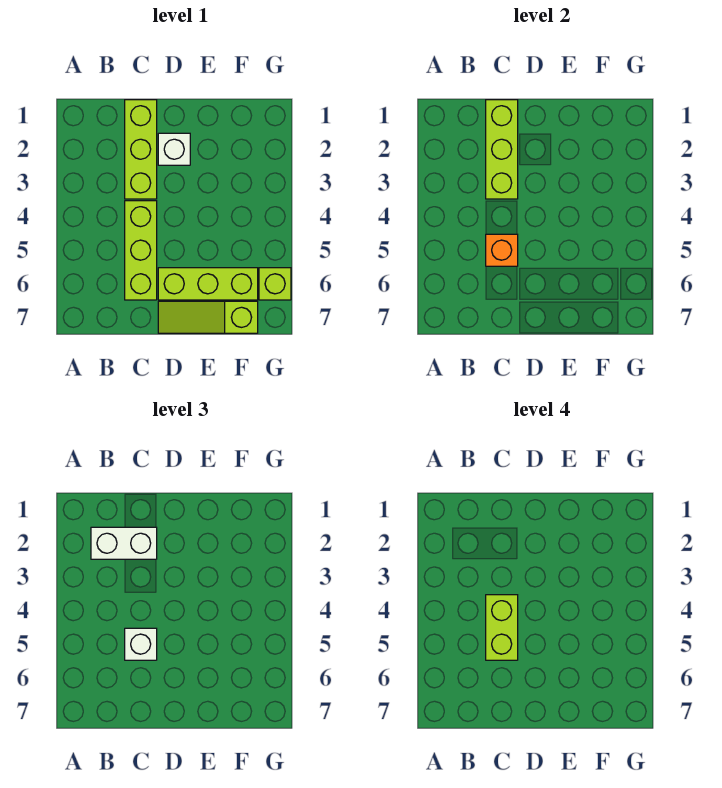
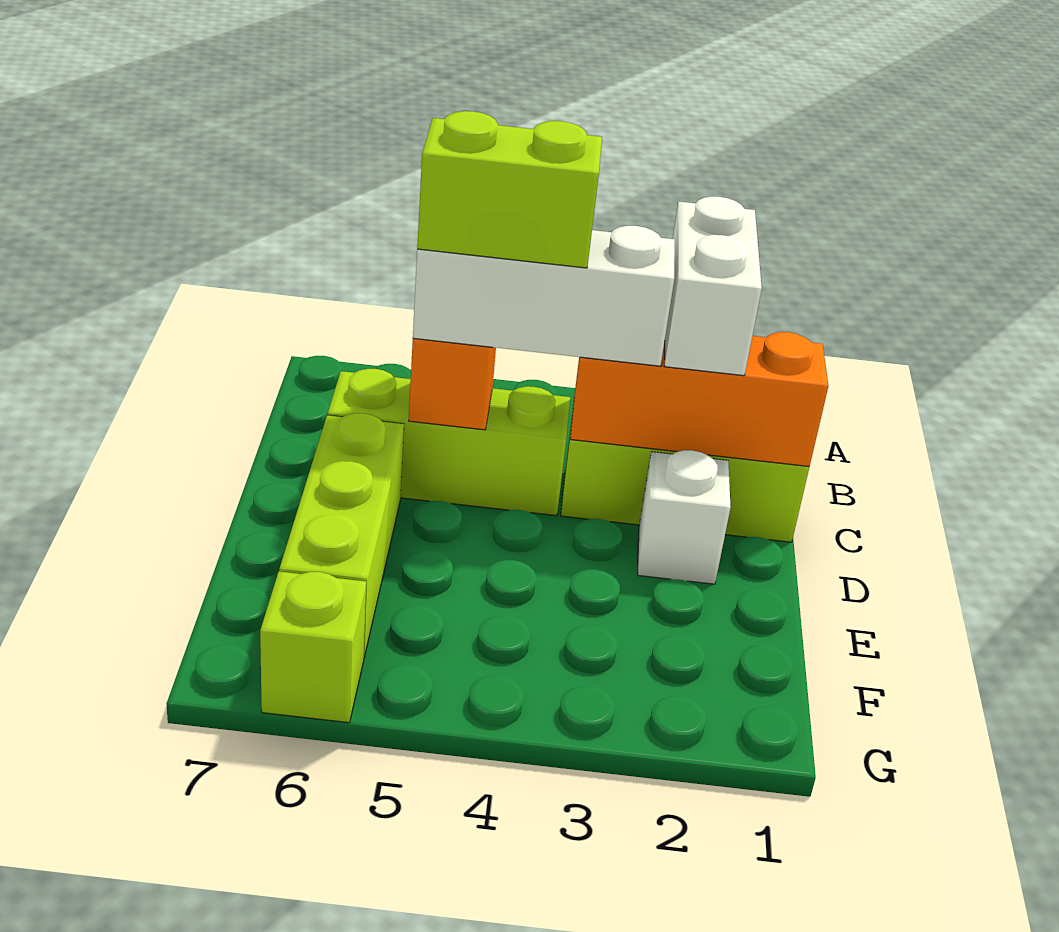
lime brick C1:C3 level 2 -> orange brick C1:C3 level 2
white brick C5 level 3 -> white brick C3:C5 level 3
lime slope D7:F7 level 1 top F -> none

